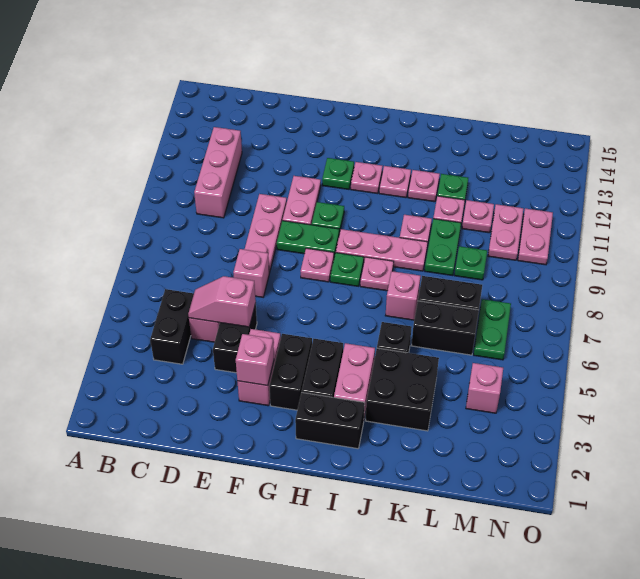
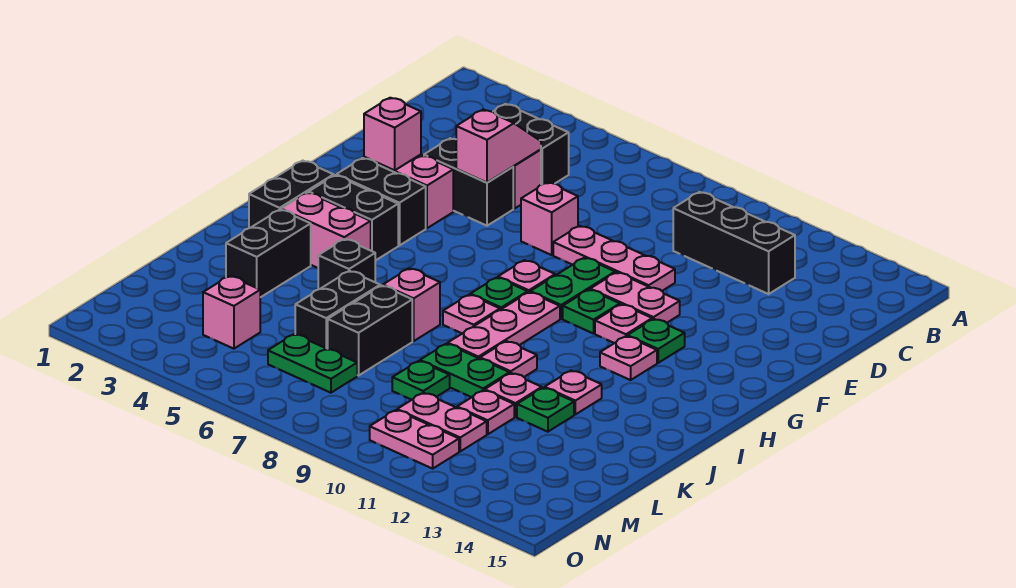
pink brick C10:C12 level 1 -> black brick C10:C12 level 1
pink plate I12 level 1 -> pink plate G11 level 1
black brick J3:K4 level 1 -> black brick J3:K3 level 1

